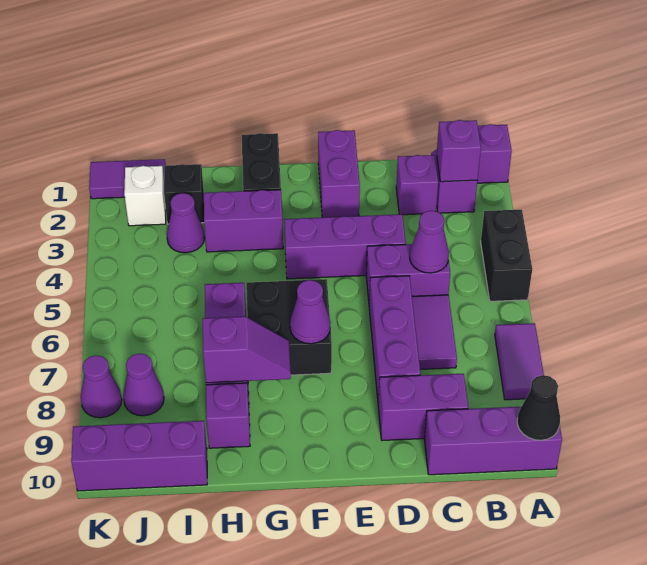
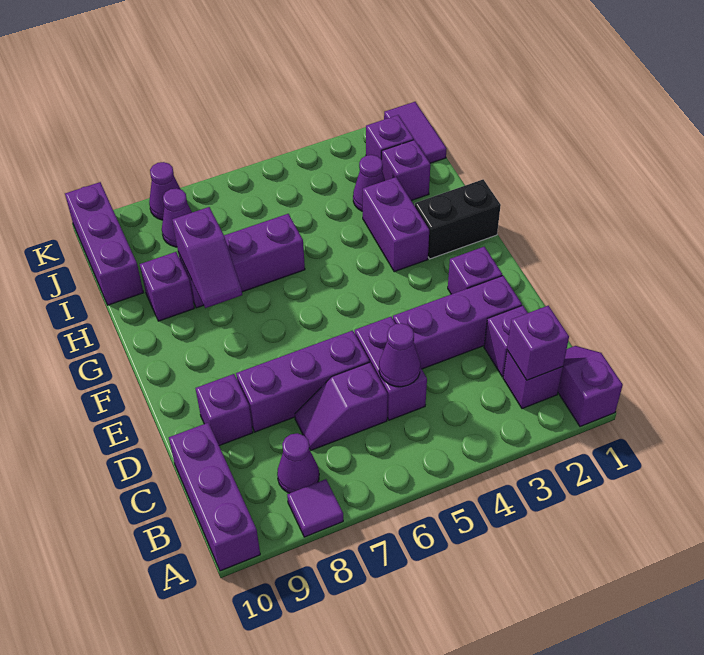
black brick A4:A5 level 1 -> none
purple tile A7:A8 level 1 -> purple tile A8 level 1
black cone A10 level 2 -> none
purple tile C6:C7 level 1 -> purple slope C6:C7 level 1 top 6
purple brick C9:D9 level 1 -> purple brick D9 level 1
purple brick D4:F4 level 1 -> purple brick D2:D4 level 1
purple brick E1:E2 level 1 -> purple brick E2 level 1
black brick F6:G7 level 1 -> none
purple cone F7 level 2 -> purple cone B8 level 1
black brick I2 level 1 -> purple brick I2 level 1
white brick J2 level 1 -> purple brick J2 level 1

